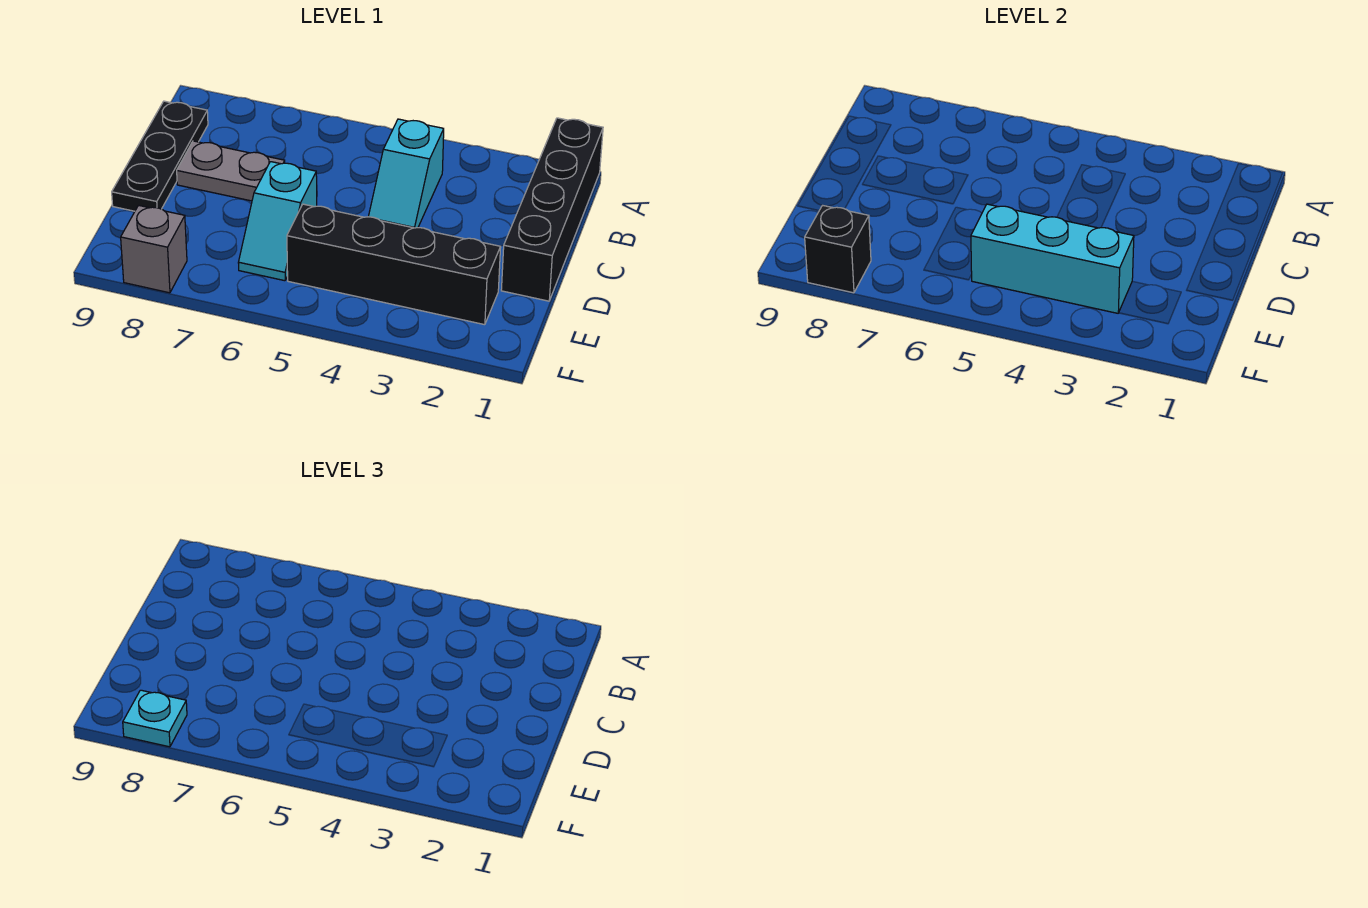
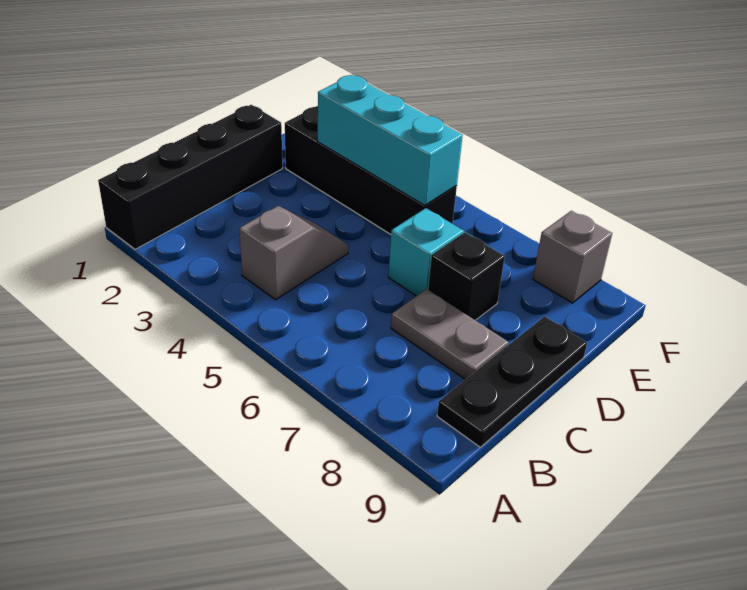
cyan slope B4:C4 level 1 top B -> grey slope B4:C4 level 1 top B
black brick F8 level 2 -> black brick D7 level 1
cyan plate F8 level 3 -> none

